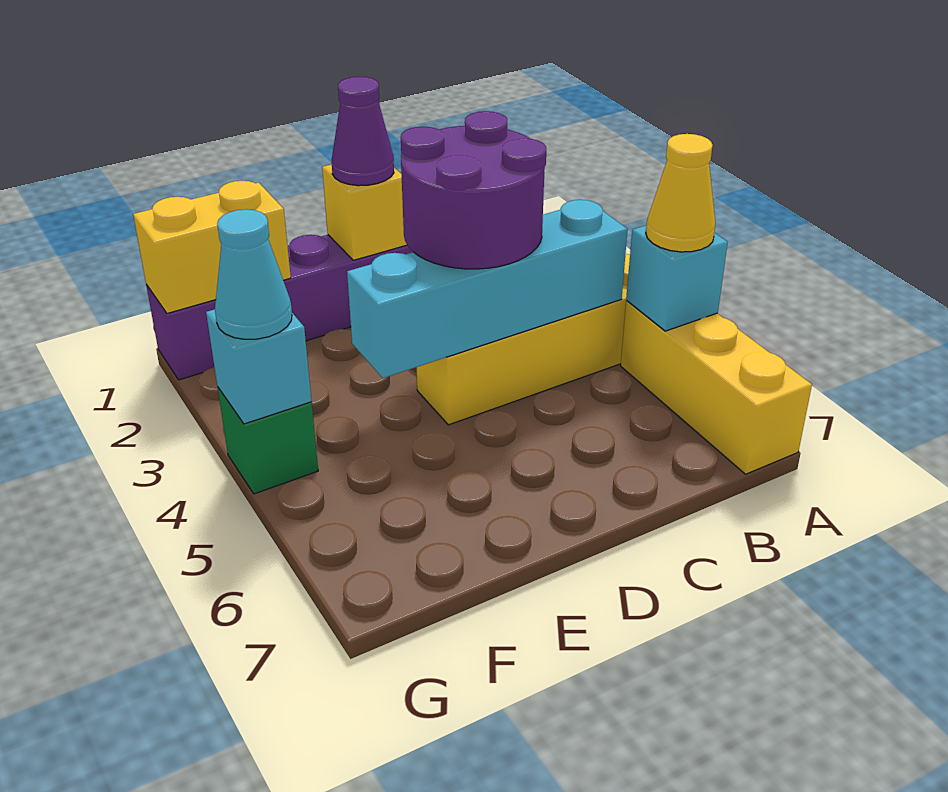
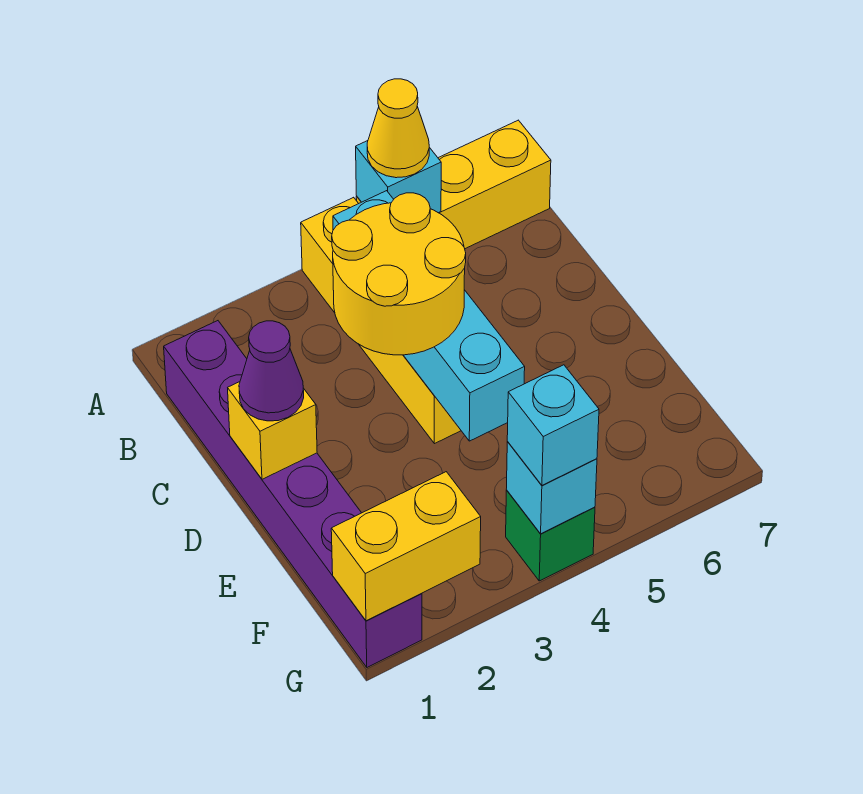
purple round brick C3:D4 level 3 -> yellow round brick C3:D4 level 3
yellow brick F1:G1 level 2 -> yellow brick G1:G2 level 2
cyan cone G4 level 3 -> cyan brick G4 level 3

